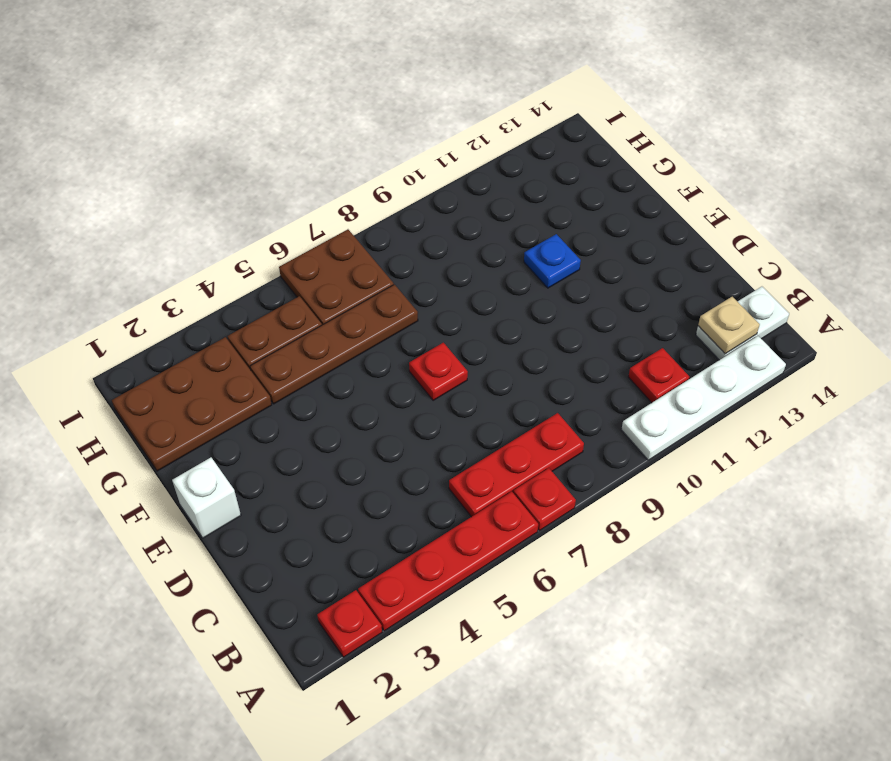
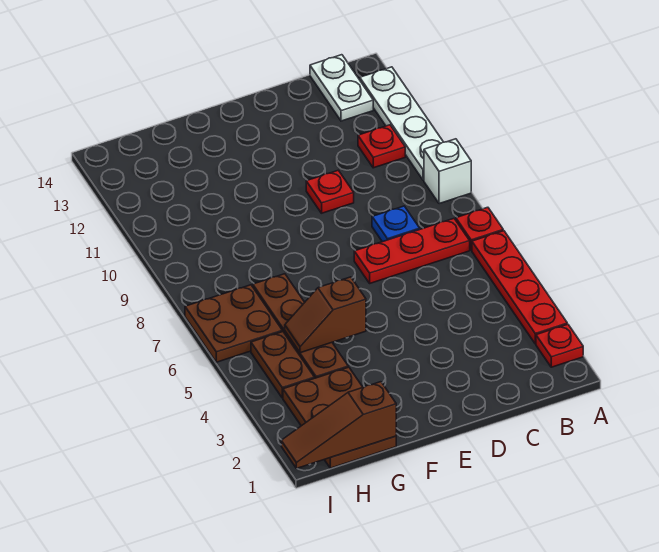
red plate B6:B8 level 1 -> red plate B7:D7 level 1
tan plate B13 level 2 -> none
white brick E1 level 1 -> white brick A9 level 1
red plate E7 level 1 -> red plate D10 level 1
none -> brown slope F5:G5 level 2 top F
blue plate F11 level 1 -> blue plate C8 level 1
none -> brown slope G1:I1 level 2 top G

